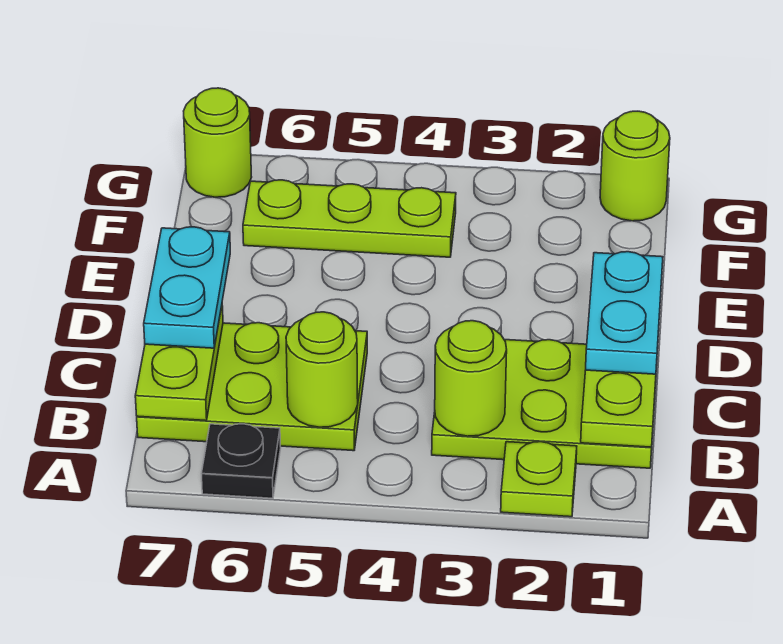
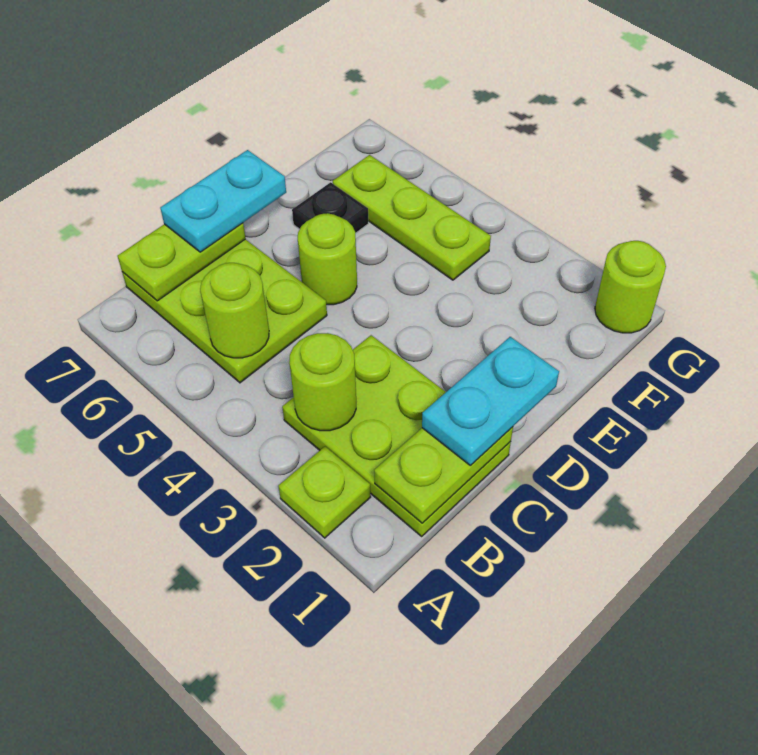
black plate A6 level 1 -> black plate E6 level 1
lime round brick G7 level 1 -> lime round brick D5 level 1

